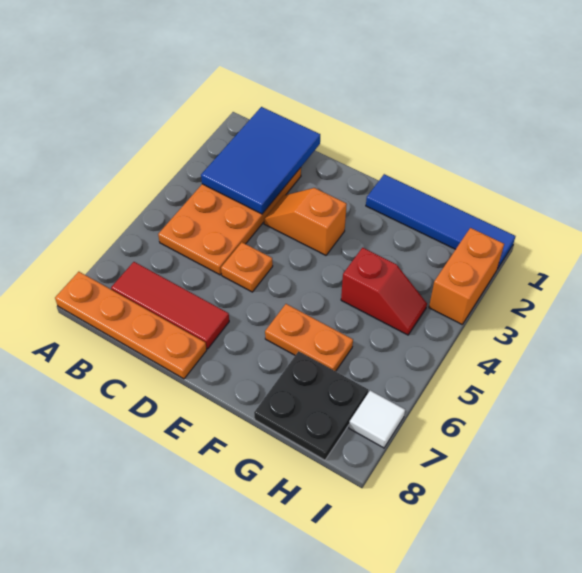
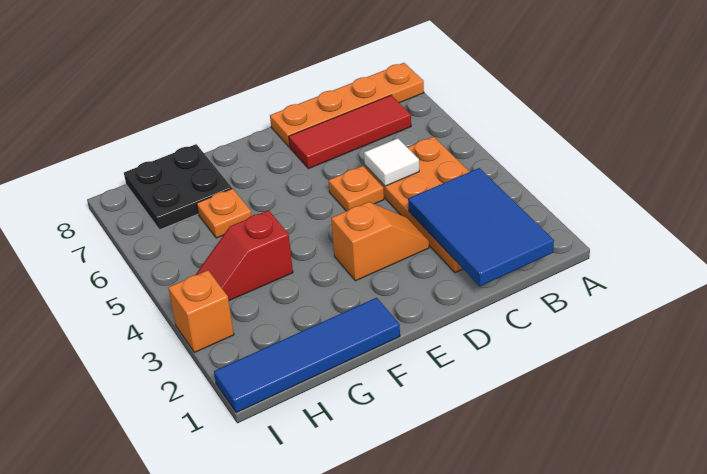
orange plate F6:G6 level 1 -> orange plate G6 level 1
orange brick I2:I3 level 1 -> orange brick I3 level 1
white tile I7 level 1 -> white tile C5 level 2

